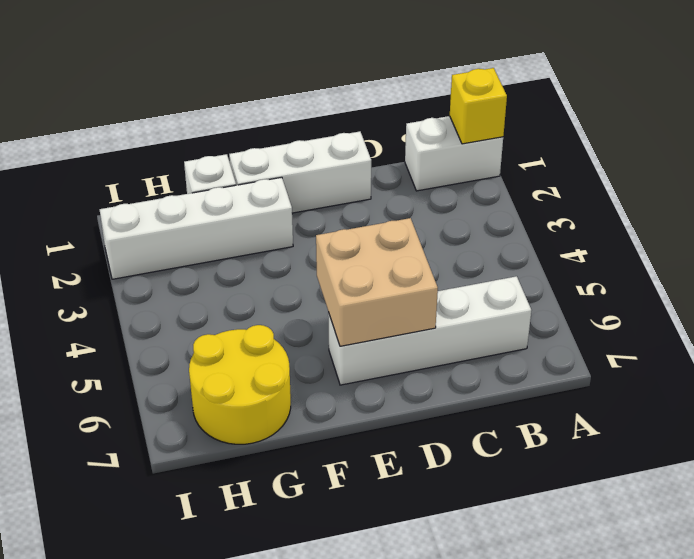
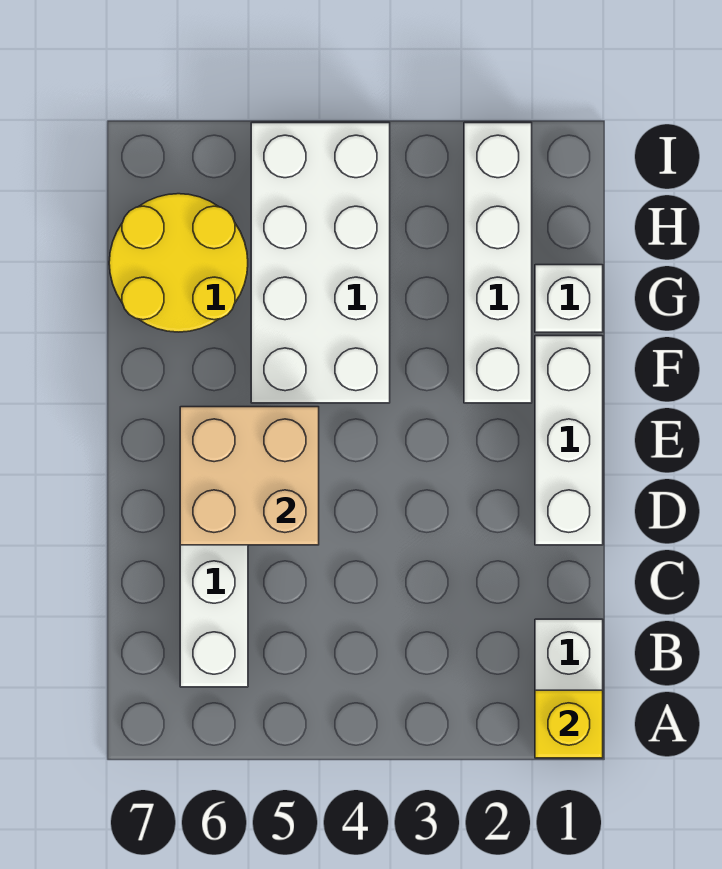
none -> white brick F4:I5 level 1

